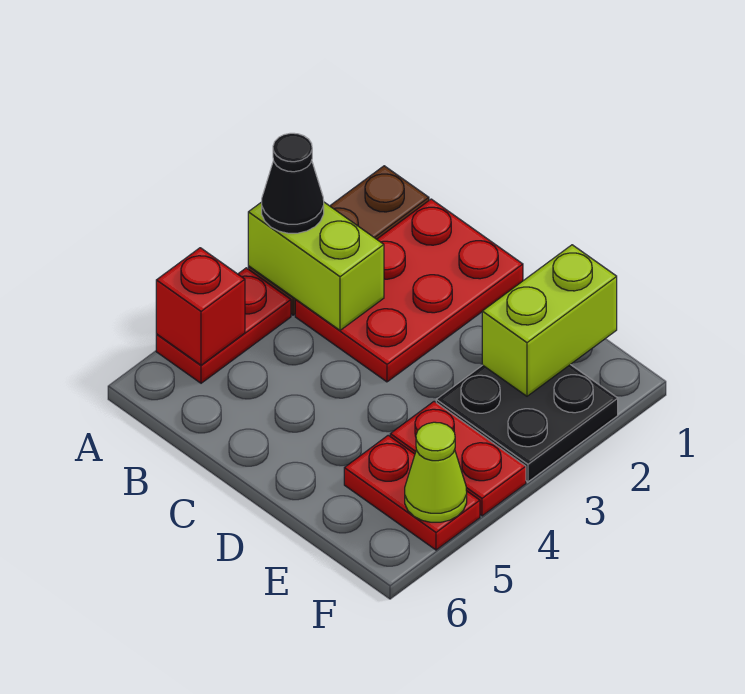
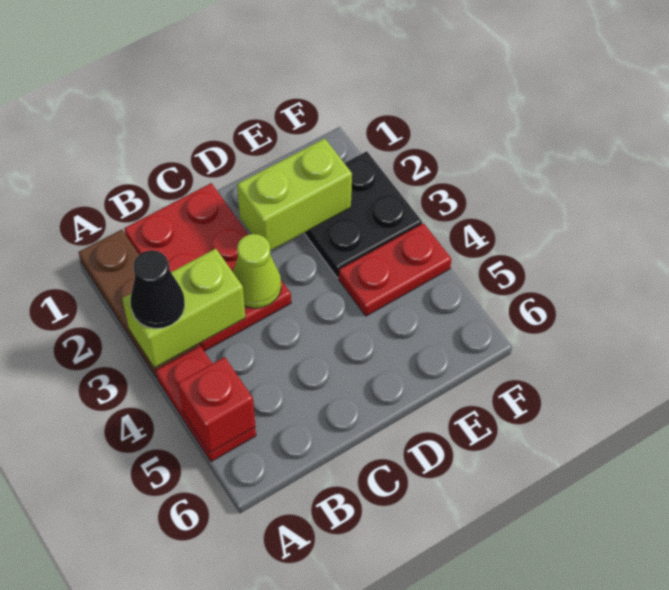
lime brick E1:E2 level 2 -> lime brick D2:E2 level 2
red plate E5:F5 level 1 -> none
lime cone F5 level 2 -> lime cone C3 level 2

